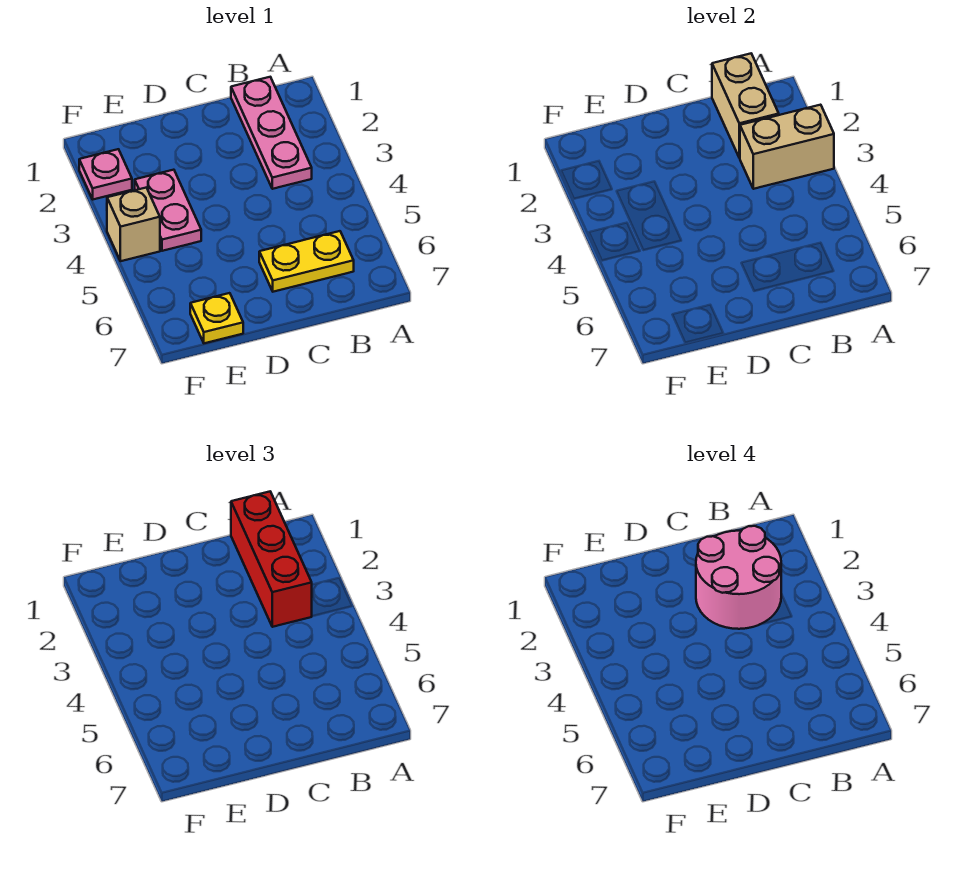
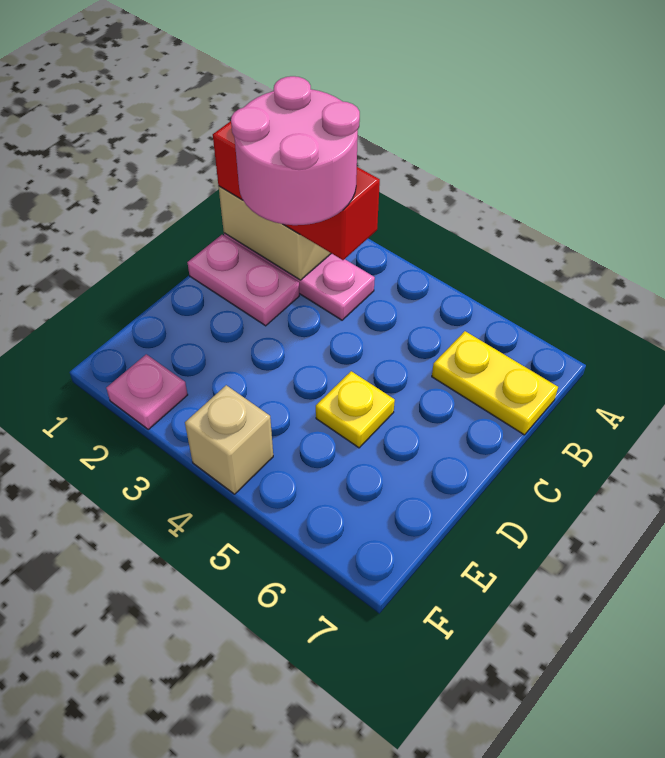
tan brick A3:B3 level 2 -> none
yellow plate B6:C6 level 1 -> yellow plate B6:B7 level 1
pink plate E3:E4 level 1 -> pink plate C1:C2 level 1
yellow plate E7 level 1 -> yellow plate D5 level 1

